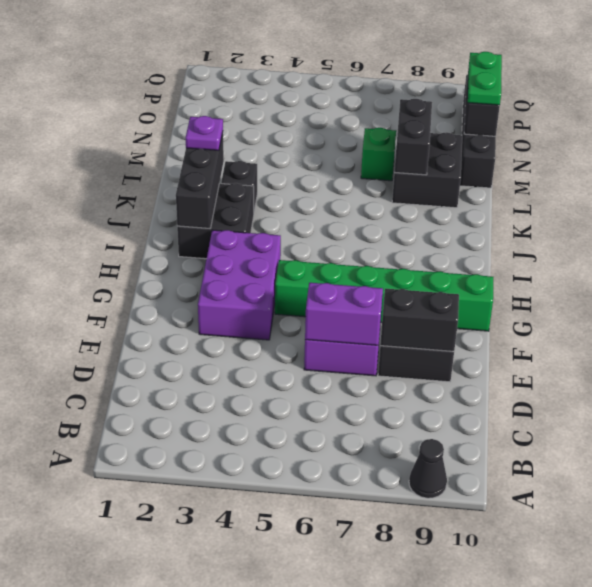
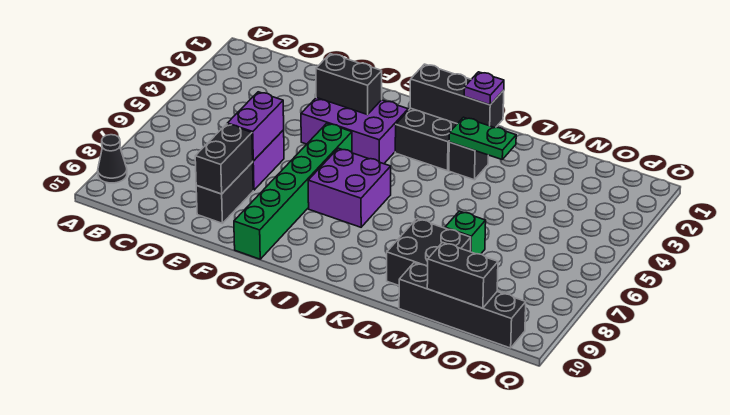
none -> purple brick H6:I7 level 1
black brick L8:M8 level 2 -> black brick F3:G3 level 2
green plate N10:O10 level 3 -> green plate K3:L3 level 2

